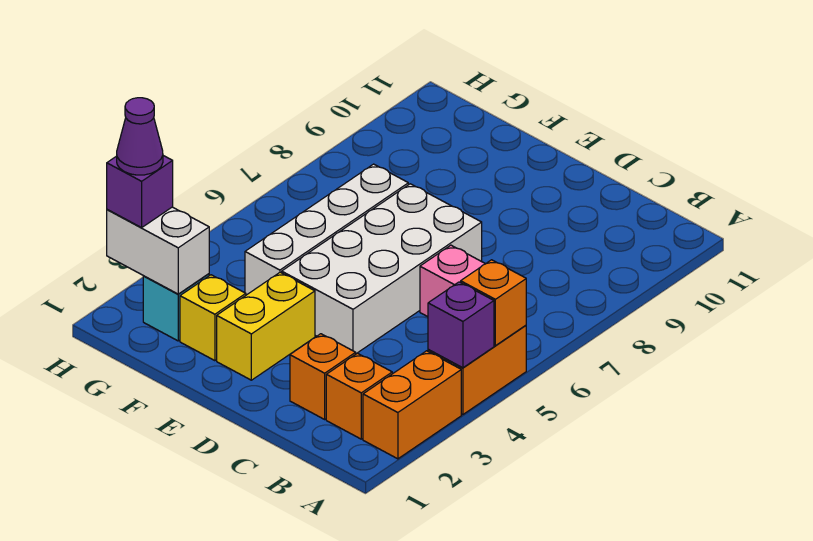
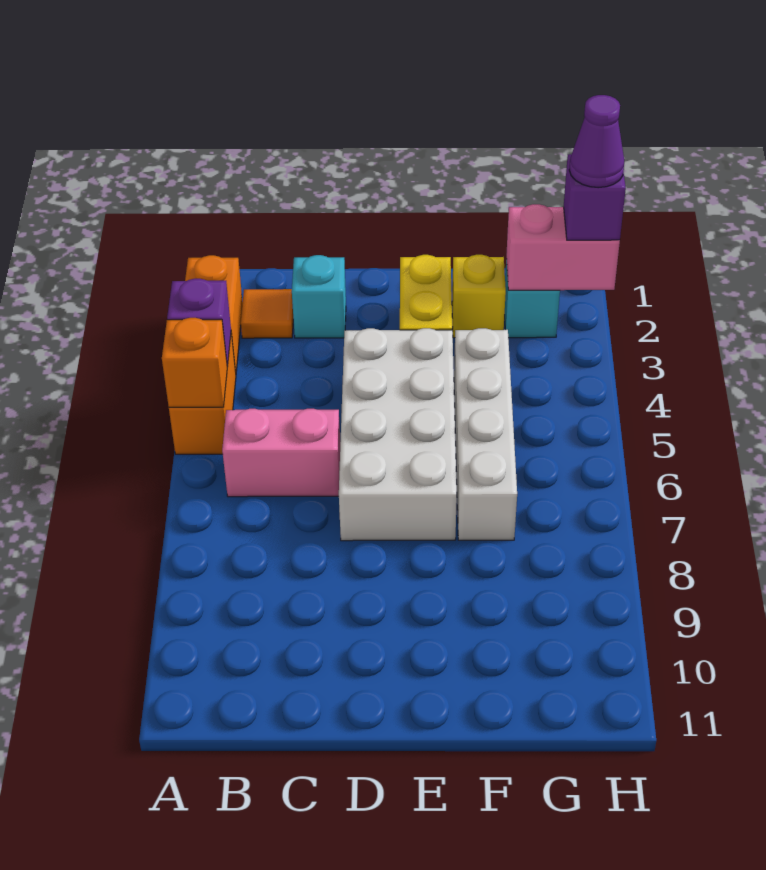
orange brick B2 level 1 -> orange tile B2 level 1
orange brick C2 level 1 -> cyan brick C2 level 1
white brick G2:H2 level 2 -> pink brick G2:H2 level 2

